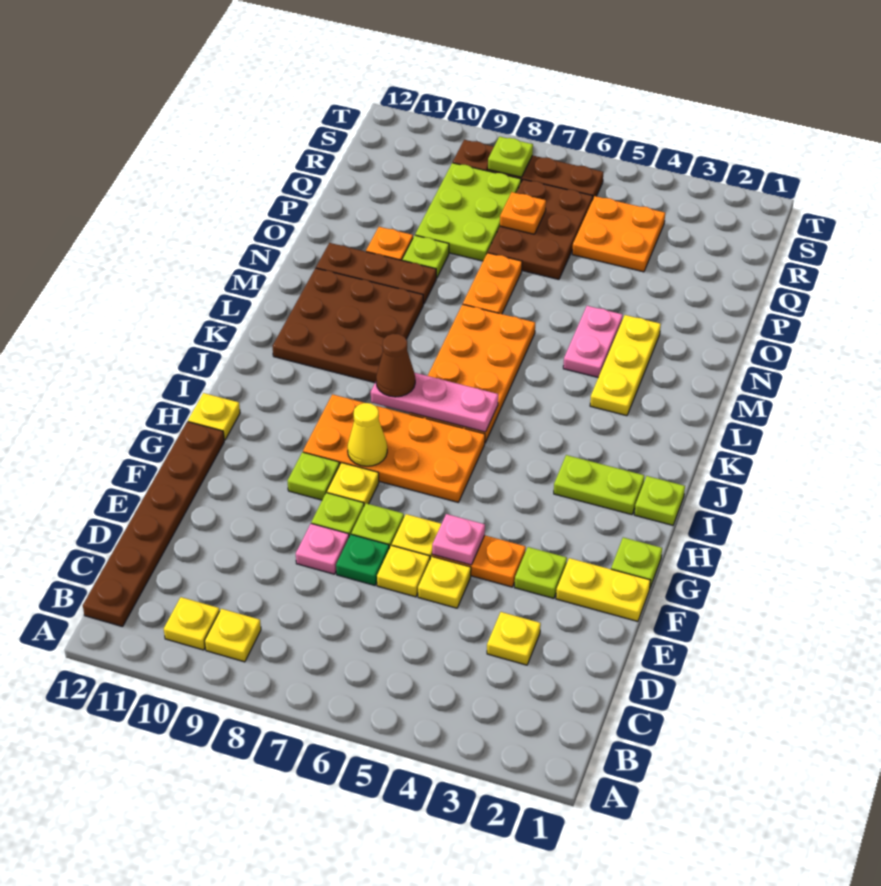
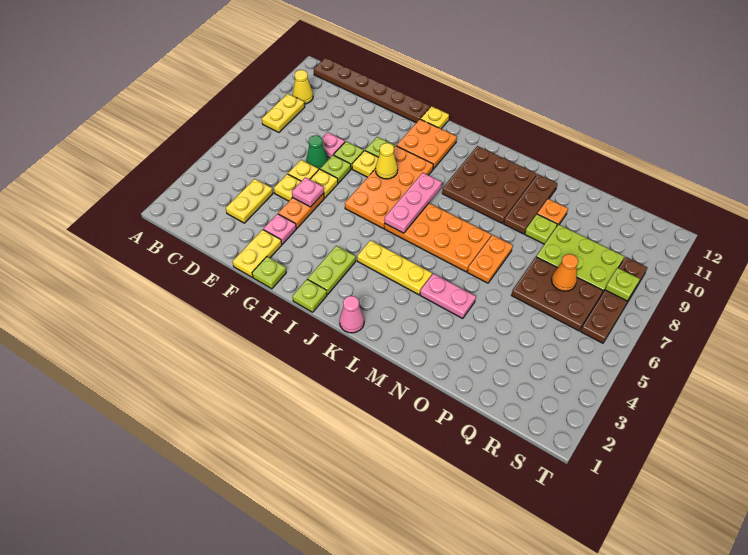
yellow plate B9 level 1 -> yellow plate B8:B9 level 1
yellow plate B10 level 1 -> yellow cone B10 level 1
yellow plate D3 level 1 -> yellow plate D3:D4 level 1
green plate E7 level 1 -> green cone E7 level 1
lime plate F3 level 1 -> pink plate F3 level 1
brown cone J8 level 3 -> none
none -> pink cone K1 level 1
yellow plate L3:N3 level 1 -> yellow plate J4:L4 level 1
orange plate N7:O7 level 1 -> orange plate N6:N7 level 1
orange plate Q4:R5 level 1 -> orange plate H10:I11 level 1
orange plate Q7 level 2 -> orange cone Q7 level 2

